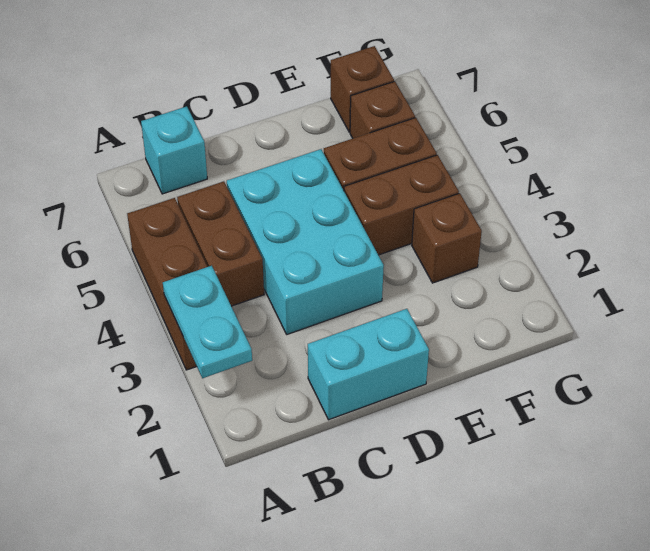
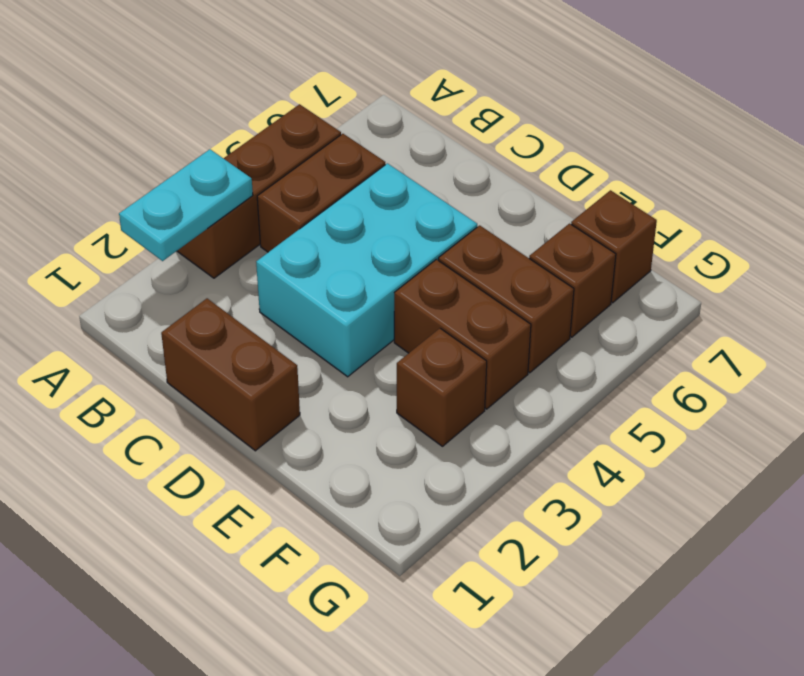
cyan brick B7 level 1 -> none
cyan brick C1:D1 level 1 -> brown brick C1:D1 level 1

